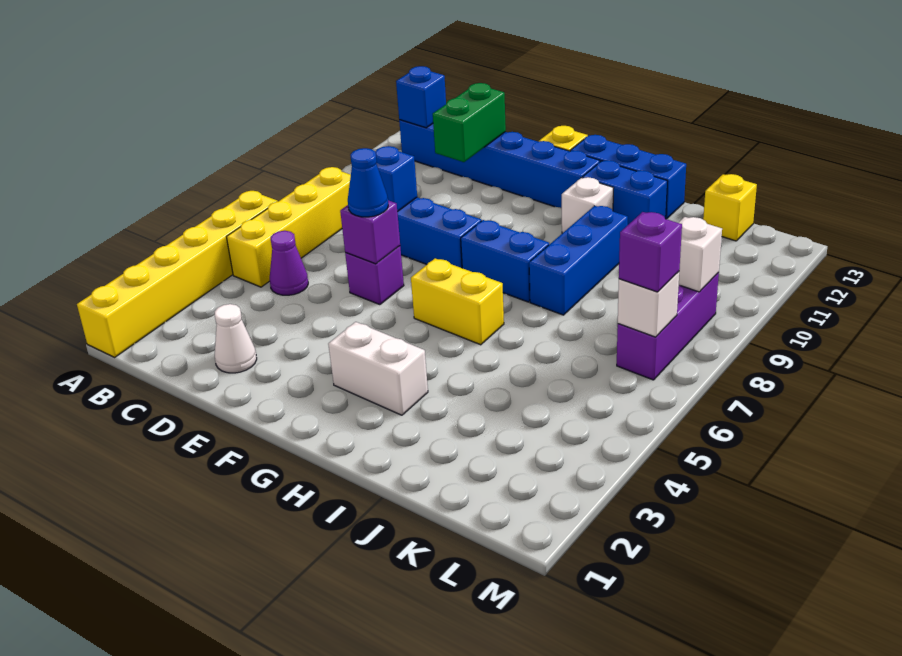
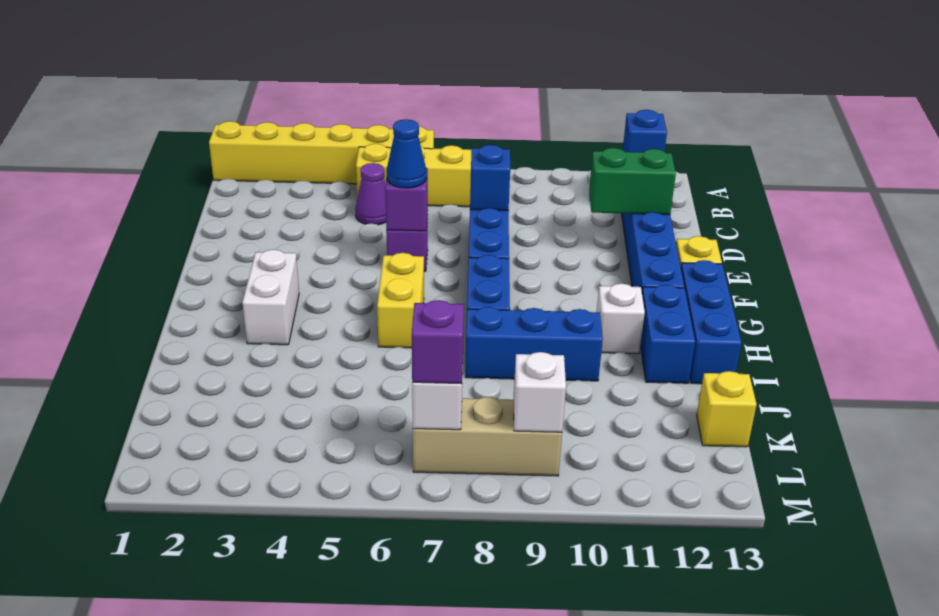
white cone D2 level 1 -> none
purple brick L7:L9 level 1 -> tan brick L7:L9 level 1

